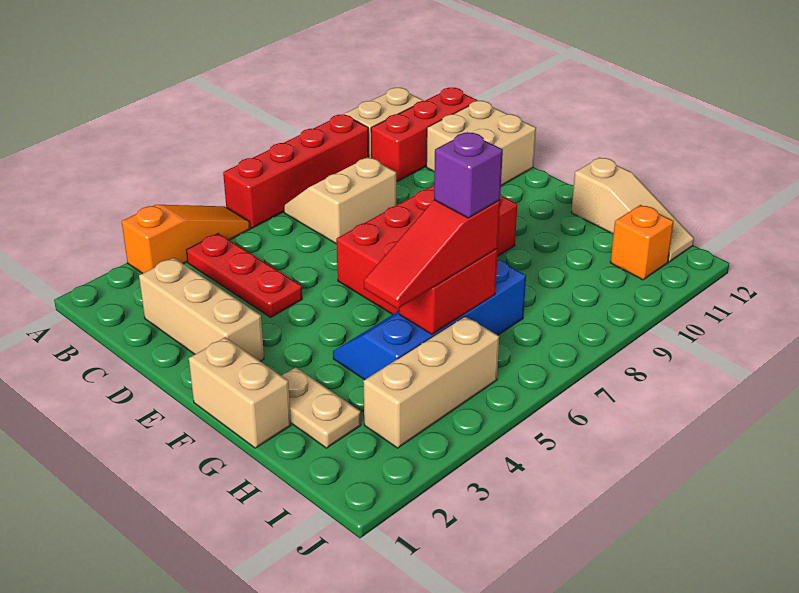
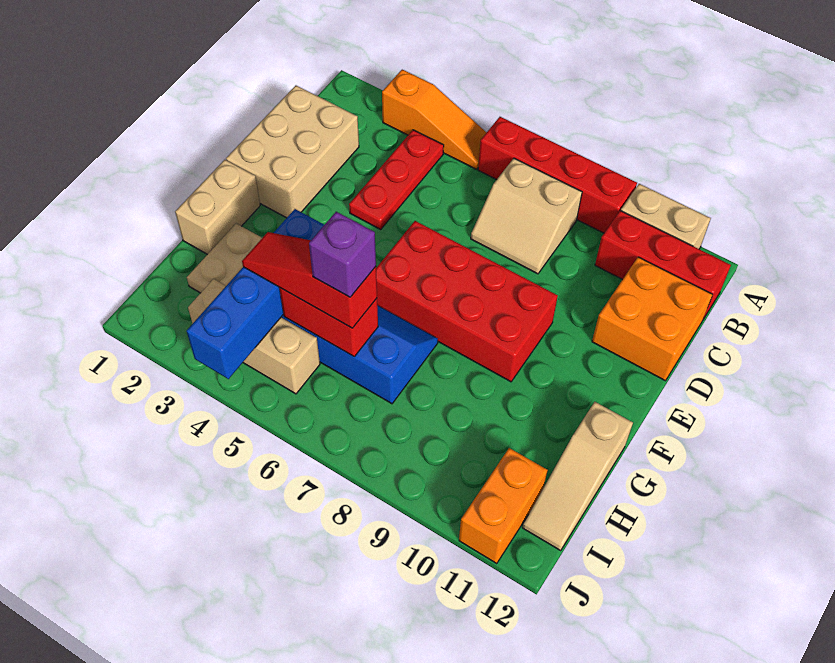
tan slope B7:C8 level 1 top C -> tan slope B7:C8 level 1 top B
tan brick C2:E2 level 1 -> tan brick C1:E2 level 1
tan brick C11:D12 level 1 -> orange brick C11:D12 level 1
none -> blue brick G4:J4 level 2
orange brick I11 level 1 -> orange brick I11:J11 level 1

